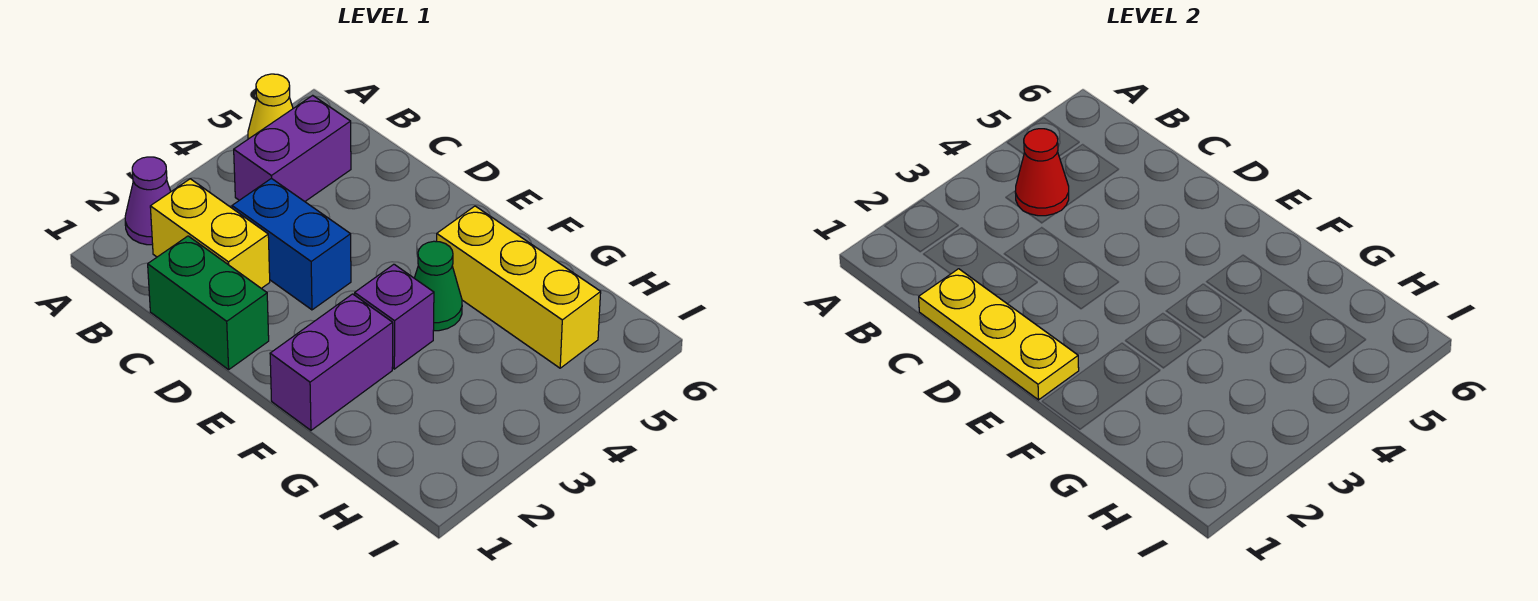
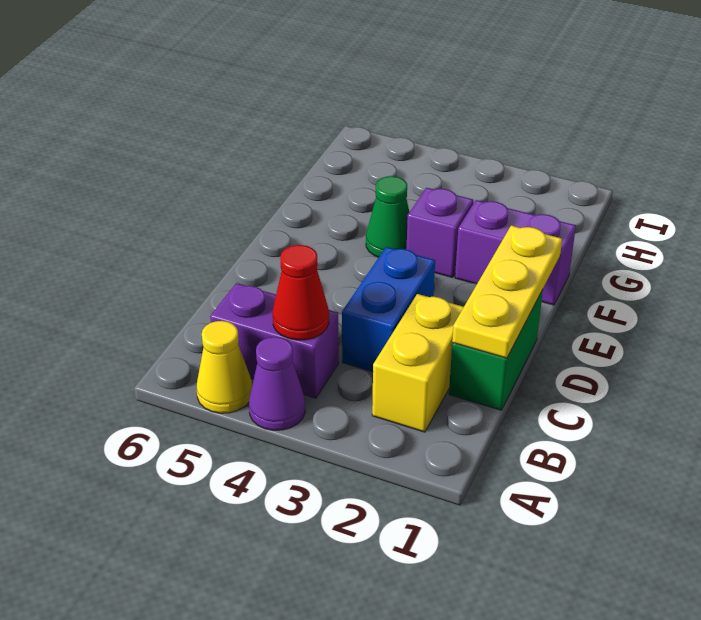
purple cone A2 level 1 -> purple cone A4 level 1
yellow brick F5:H5 level 1 -> none

